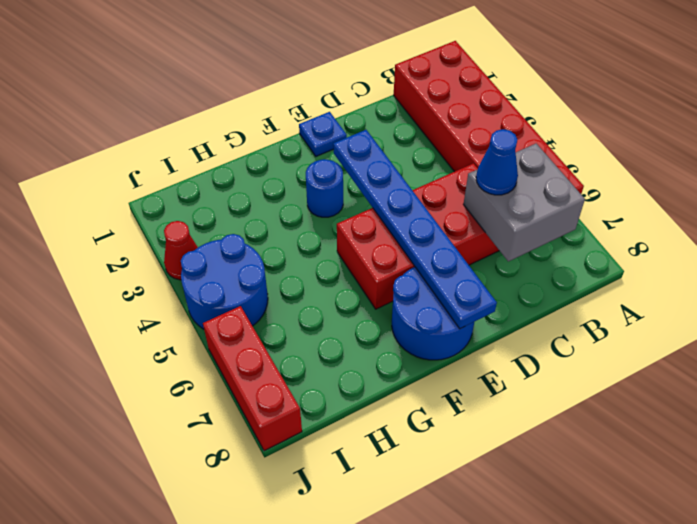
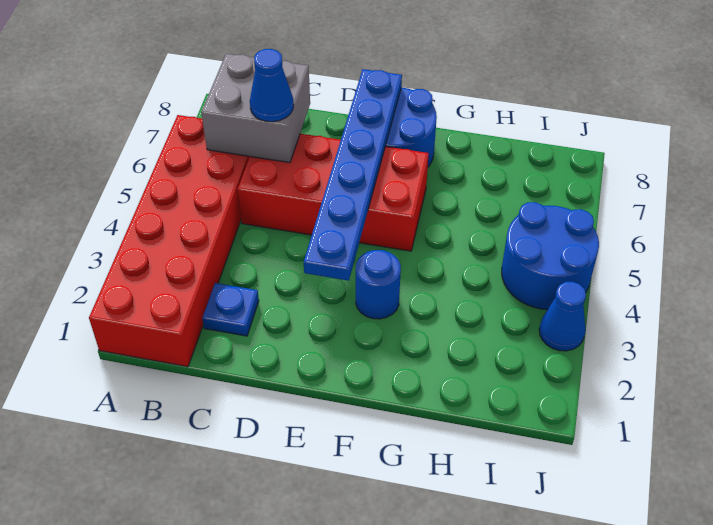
blue plate E1 level 1 -> blue plate C2 level 1
red cone J3 level 1 -> blue cone J3 level 1
red brick J6:J8 level 1 -> none

